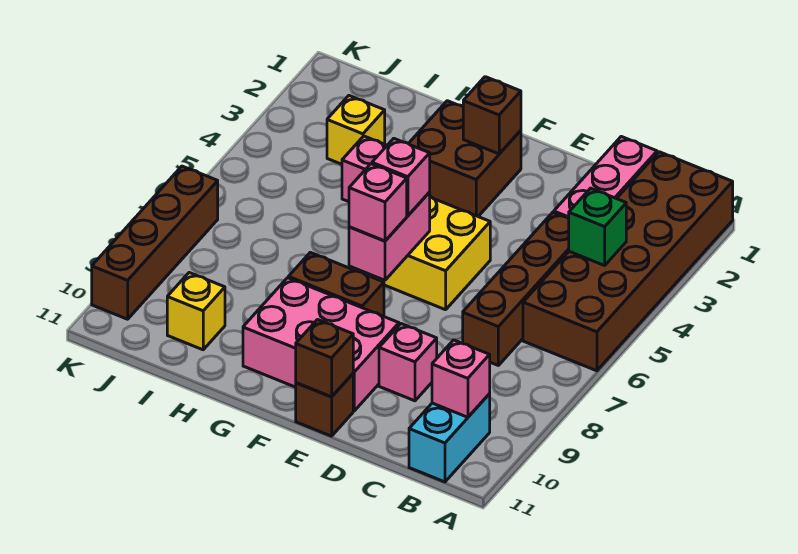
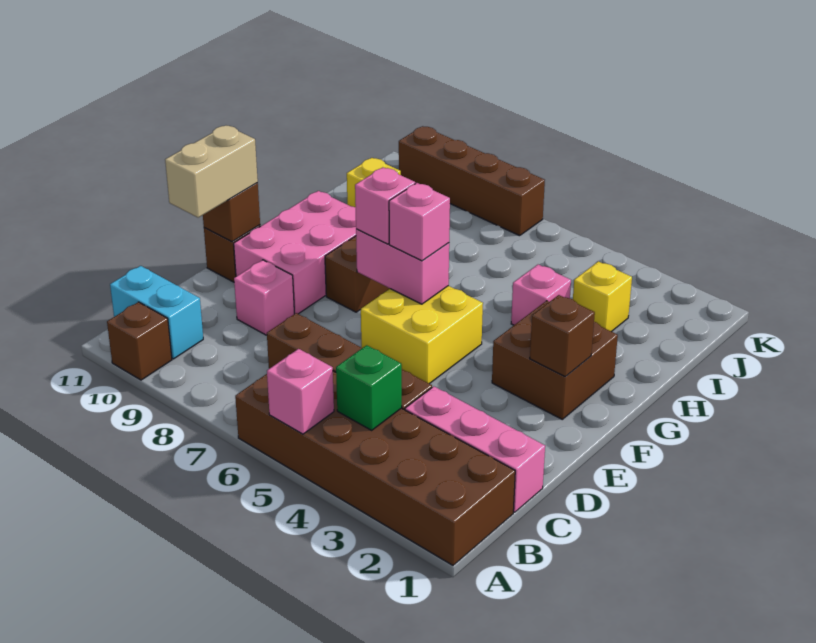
none -> brown brick A10 level 1
pink brick B10 level 2 -> pink brick A5 level 2
none -> tan brick D11:E11 level 3

